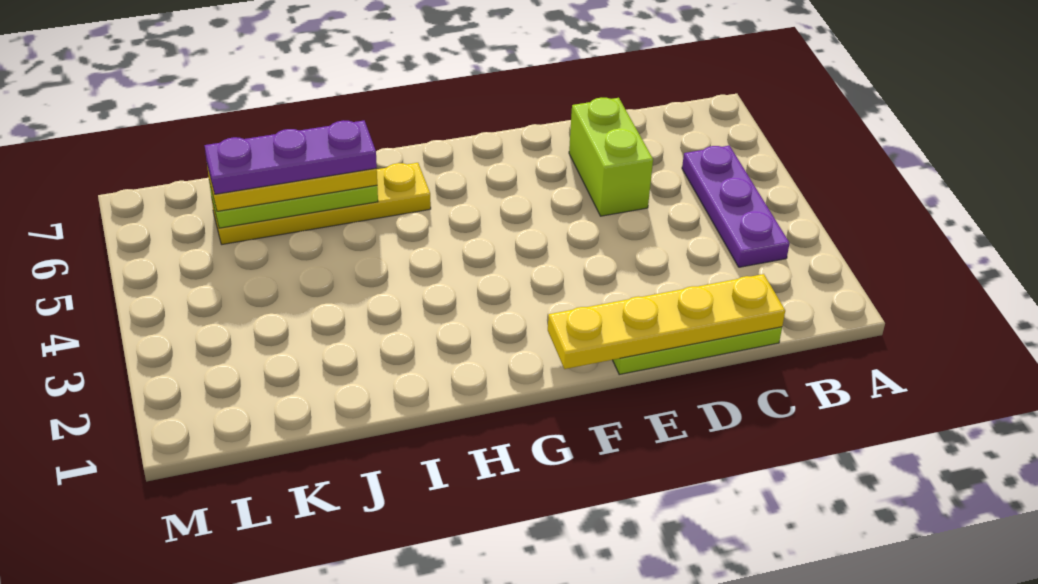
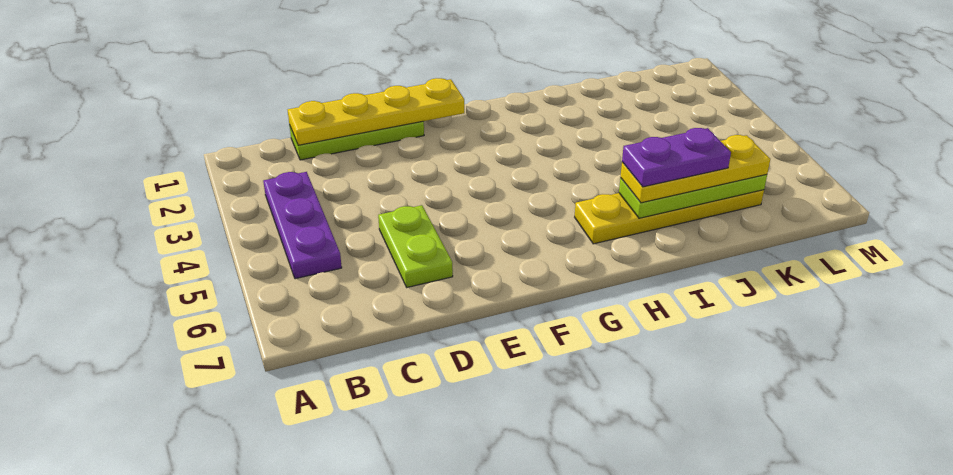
lime brick D5:D6 level 1 -> lime plate D5:D6 level 1
purple plate I6:K6 level 4 -> purple plate I6:J6 level 4

